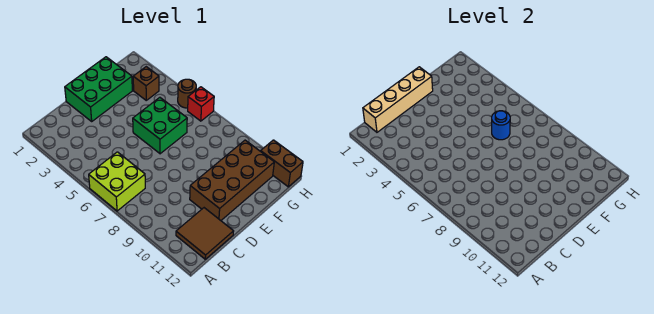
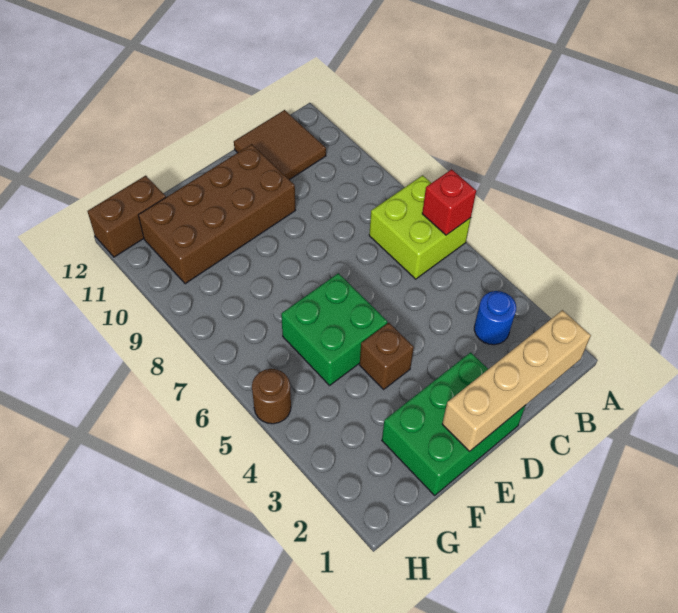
blue round brick F6 level 2 -> blue round brick B3 level 1
brown brick G3 level 1 -> brown brick E4 level 1
red brick H6 level 1 -> red brick A6 level 2
brown brick H11:H12 level 1 -> brown brick G12:H12 level 1

